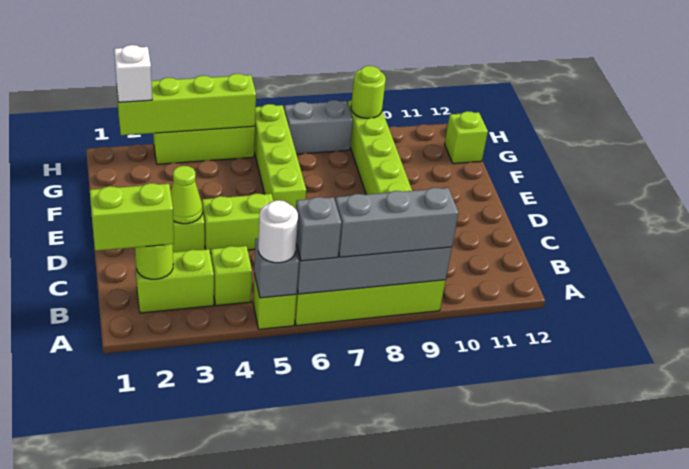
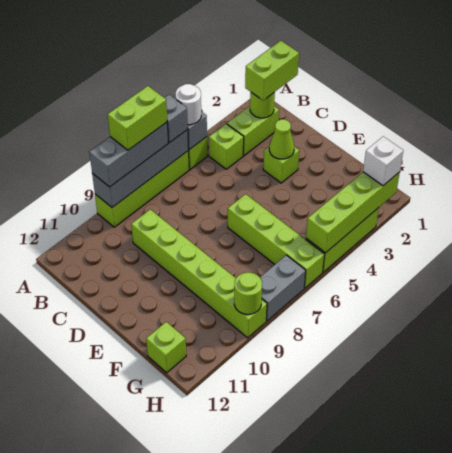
lime brick D4:D5 level 1 -> lime brick A7:A8 level 4

